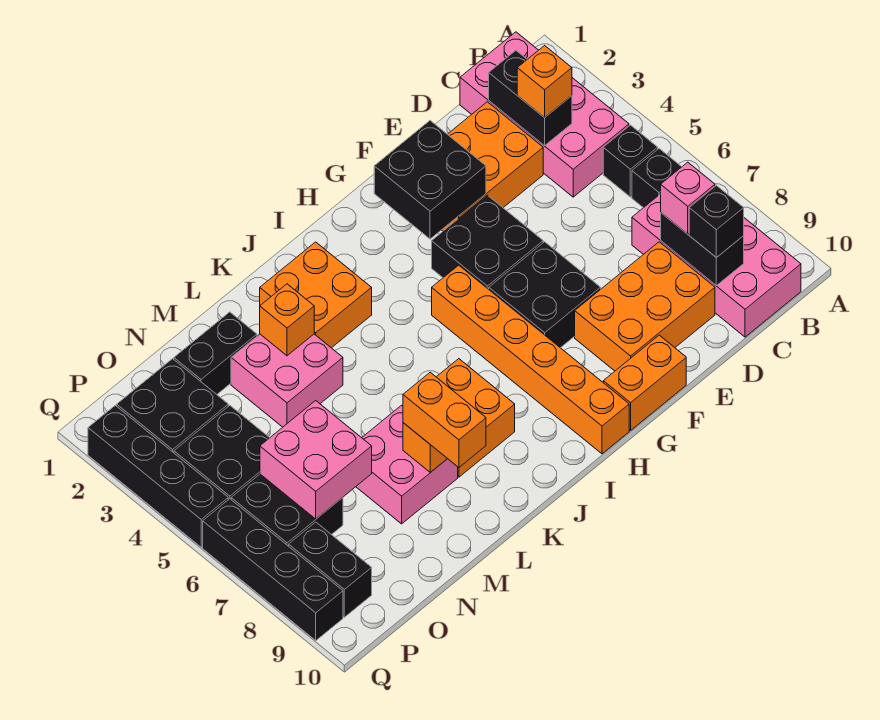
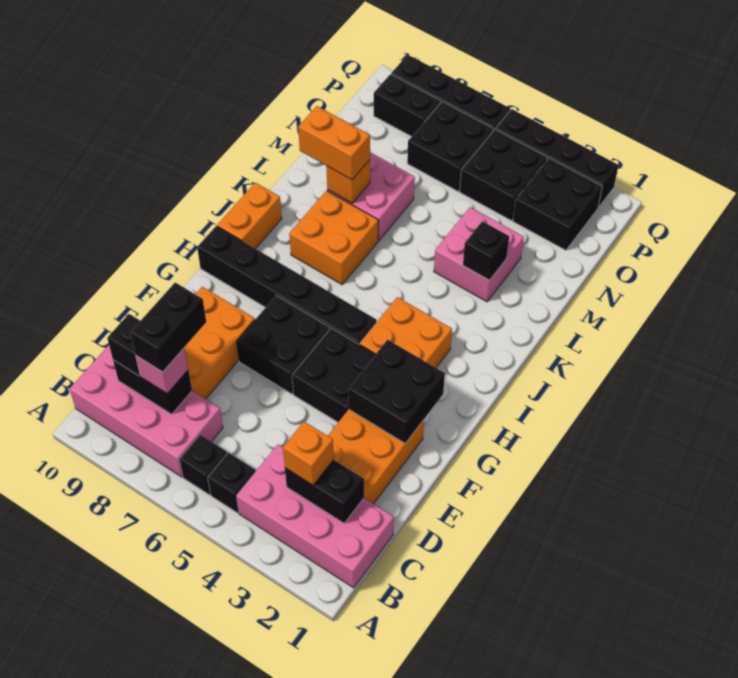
orange brick F10:G10 level 1 -> orange brick I10:J10 level 1
orange brick H5:H10 level 1 -> black brick H5:H10 level 1
orange brick J2:K3 level 1 -> orange brick H3:I4 level 1
orange brick L3 level 2 -> black brick L3 level 2
black brick M2:N2 level 1 -> black brick C8:D8 level 4
pink brick N6:O7 level 2 -> none

